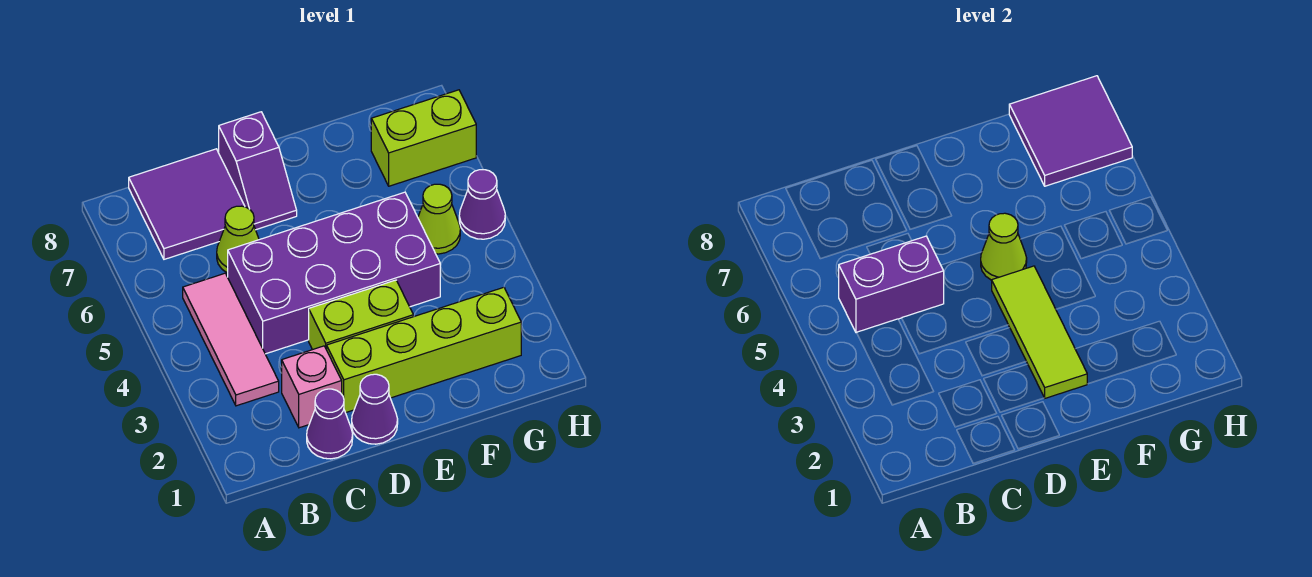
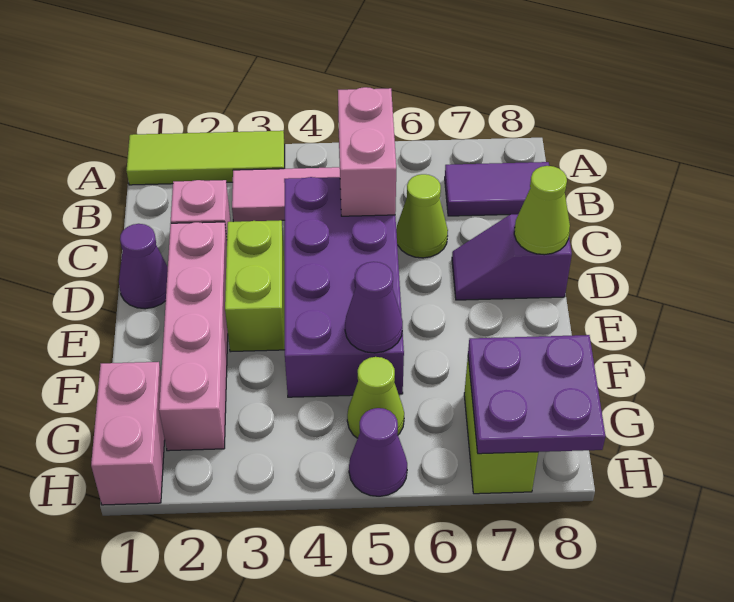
purple brick B5:C5 level 2 -> pink brick B5:C5 level 2
purple tile B7:C8 level 1 -> purple tile B7:B8 level 1
purple cone C1 level 1 -> purple cone F5 level 2
lime brick D2:G2 level 1 -> pink brick D2:G2 level 1
lime tile E2:E4 level 2 -> lime tile A1:A3 level 1
lime cone E5 level 2 -> lime cone D8 level 2
none -> pink brick G1:H1 level 1
purple tile G7:H8 level 2 -> purple plate G7:H8 level 2

